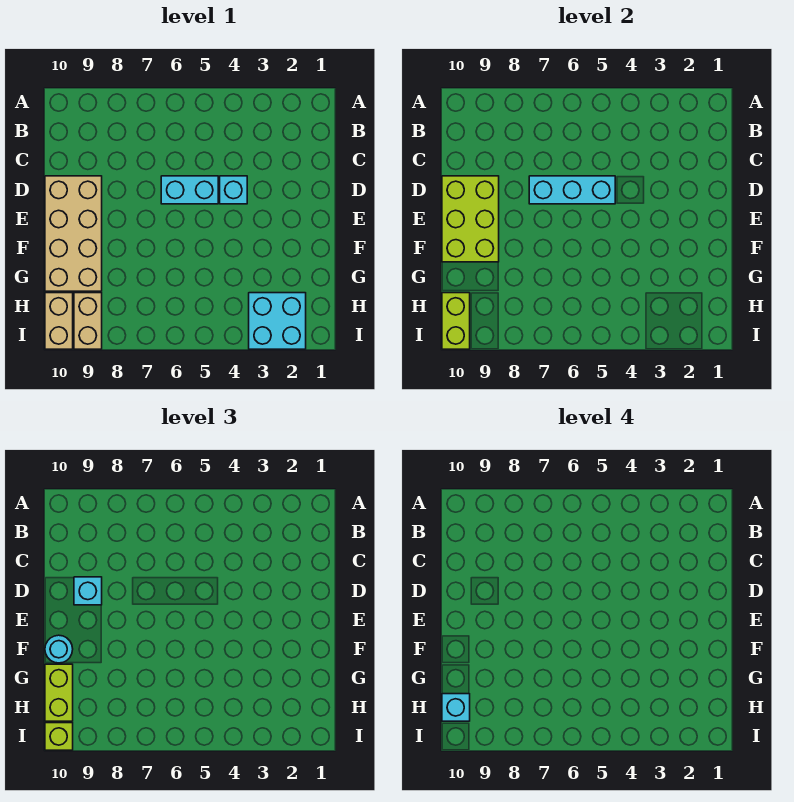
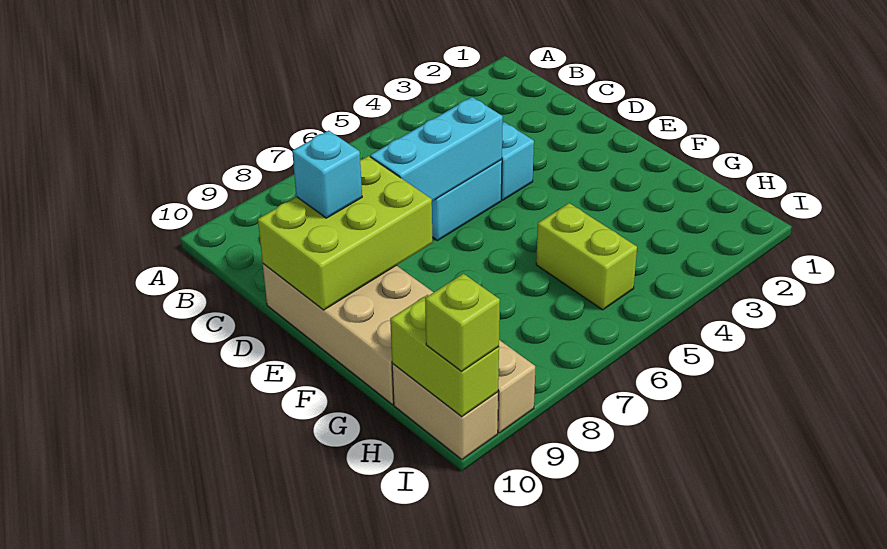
lime brick D9:F10 level 2 -> lime brick D8:E10 level 2
cyan round brick F10 level 3 -> none
lime brick G10:H10 level 3 -> lime brick G5:H5 level 1
cyan brick H2:I3 level 1 -> none
cyan brick H10 level 4 -> none

